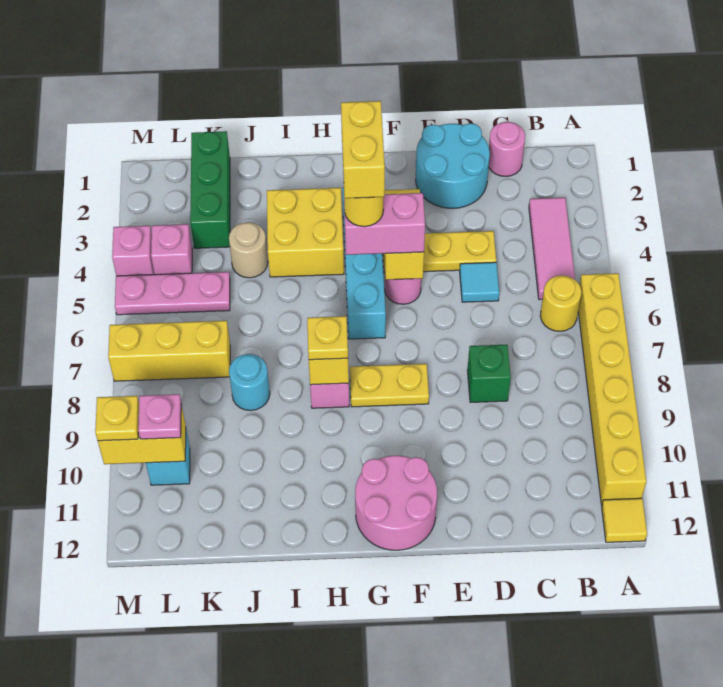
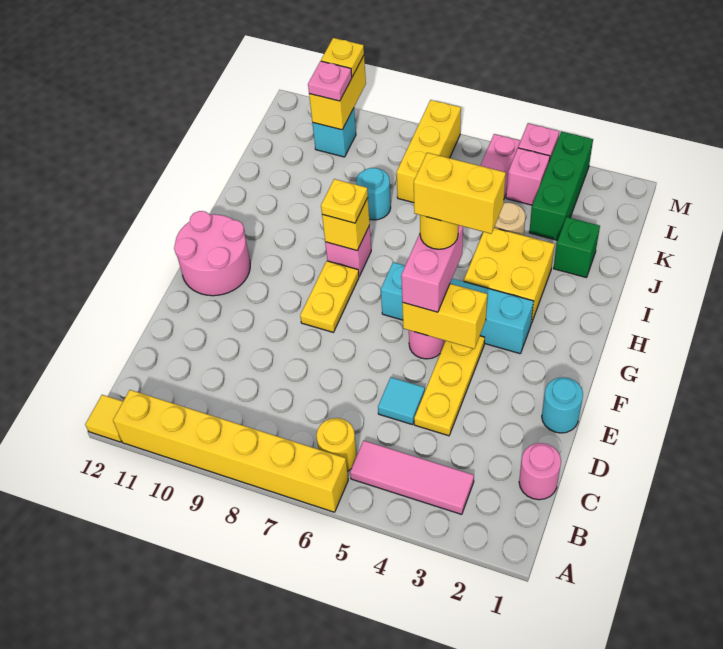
cyan round brick D1:E2 level 1 -> cyan round brick E1 level 1
green brick D8 level 1 -> green brick J2 level 1
green brick K1:K3 level 1 -> green brick K3:M3 level 1

